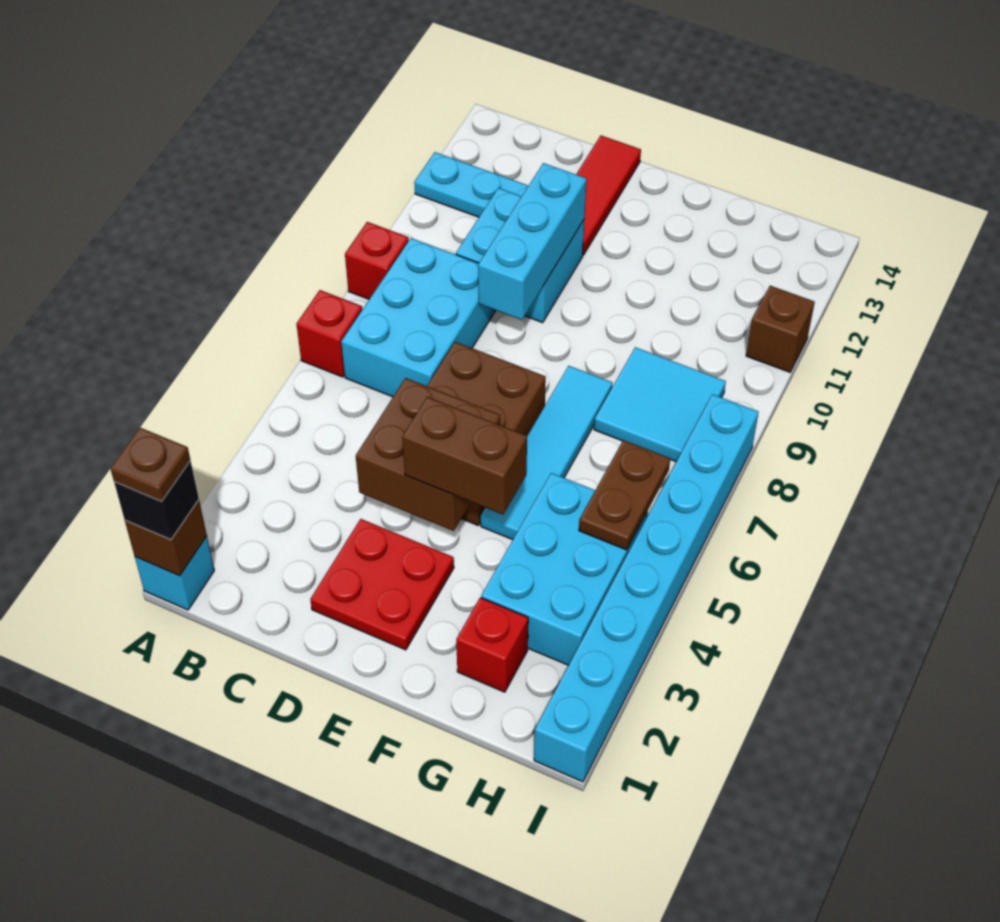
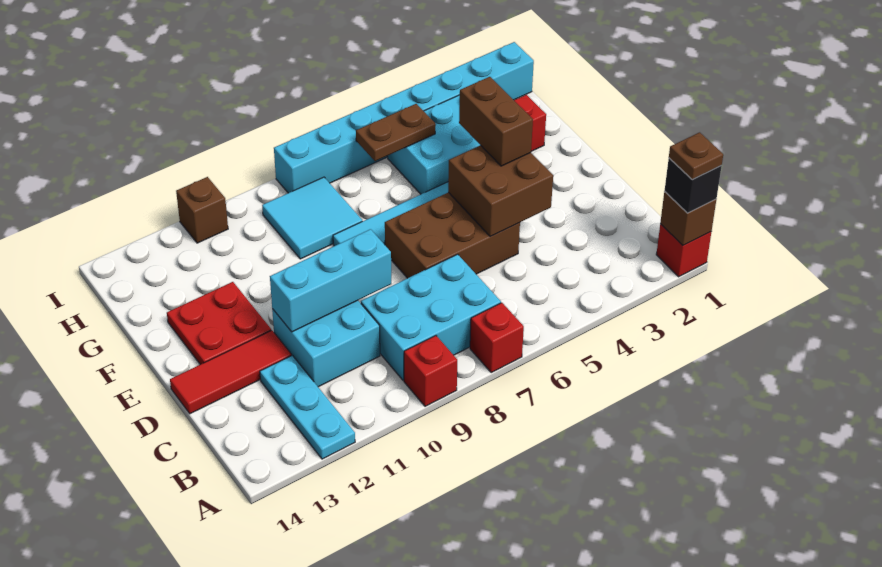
cyan brick A1 level 1 -> red brick A1 level 1
red plate D2:E3 level 1 -> red plate E12:F13 level 1

